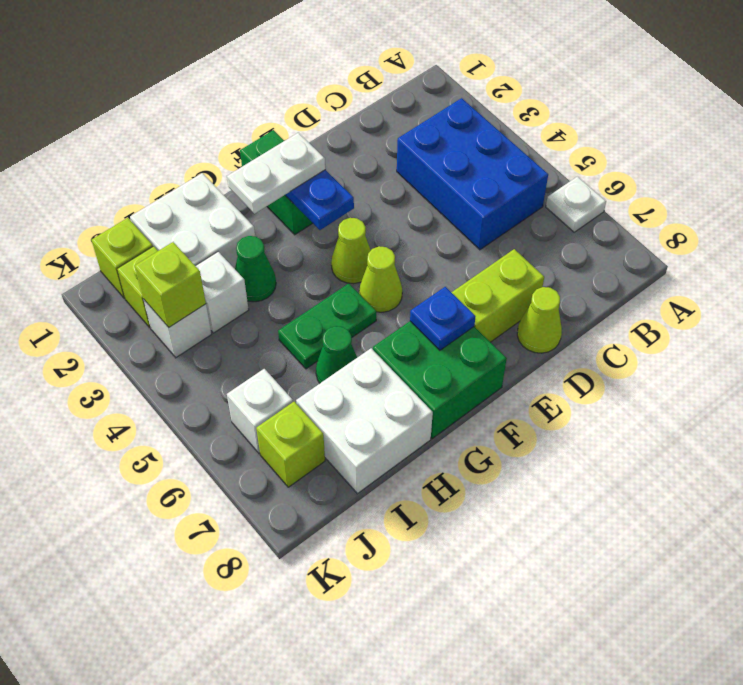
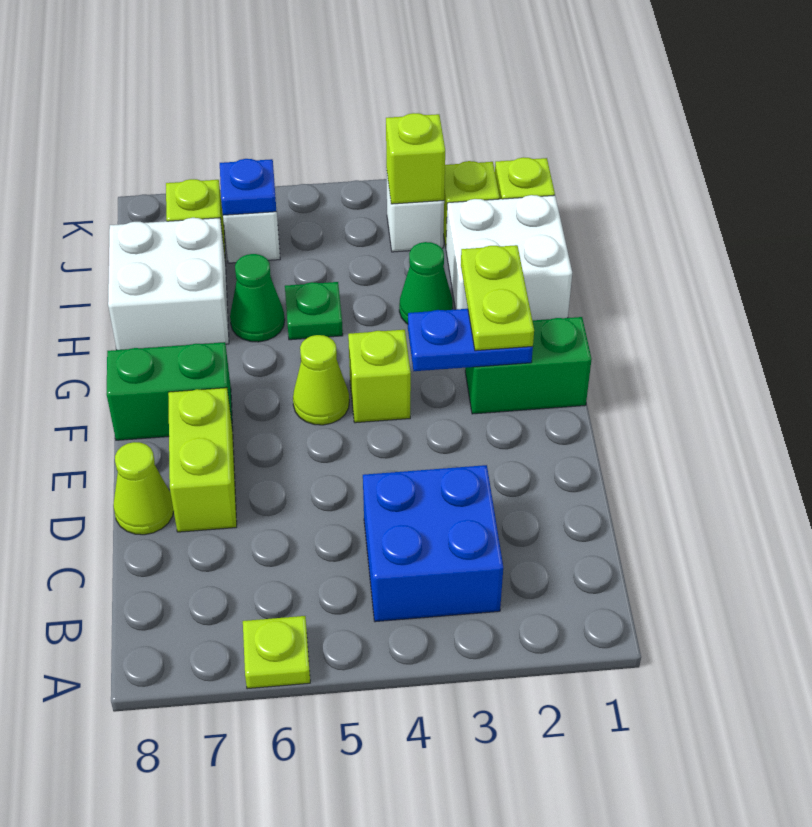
white plate A6 level 1 -> lime plate A6 level 1
blue brick B3:C5 level 1 -> blue brick B3:C4 level 1
white plate F2:G2 level 3 -> lime plate F2:G2 level 3
lime cone F4 level 1 -> lime brick F4 level 1
green brick F7:G8 level 1 -> green brick F7:F8 level 1
blue plate F7 level 2 -> blue plate J6 level 2
green plate G5:H5 level 1 -> green plate H5 level 1
white brick I3 level 1 -> none

